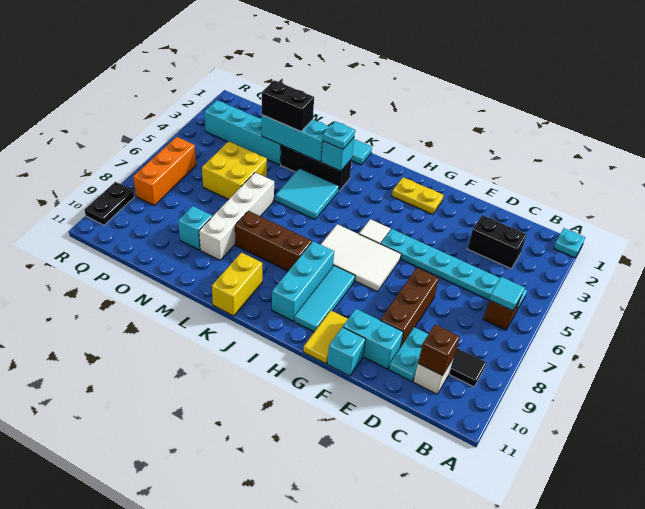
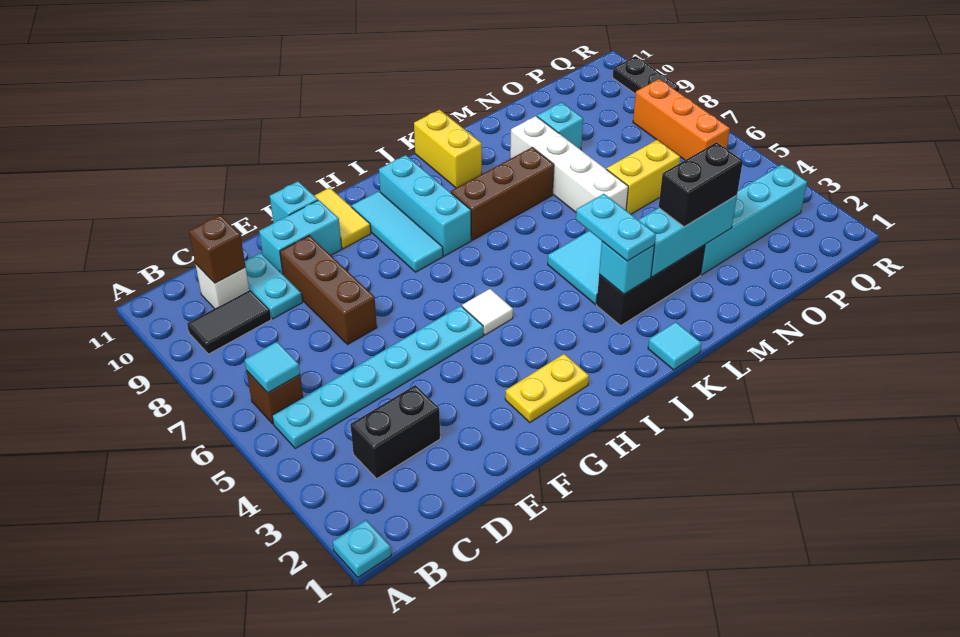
white tile G6:I7 level 1 -> none
cyan plate K3 level 3 -> cyan plate K3:K4 level 3
yellow brick N5:O6 level 1 -> yellow brick N6:O6 level 1

